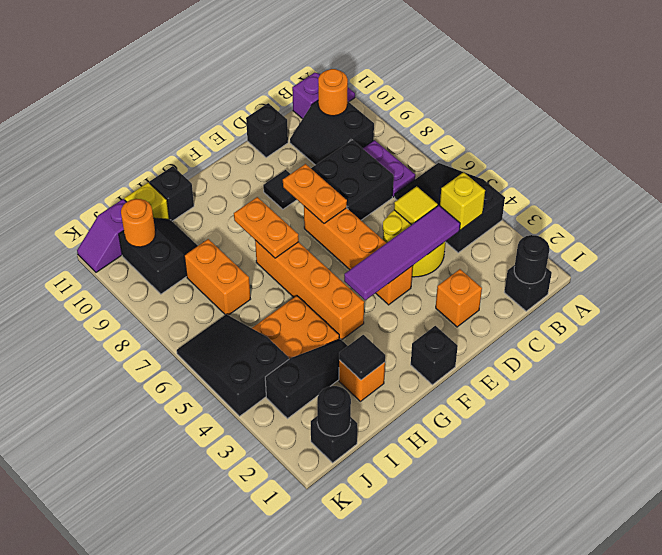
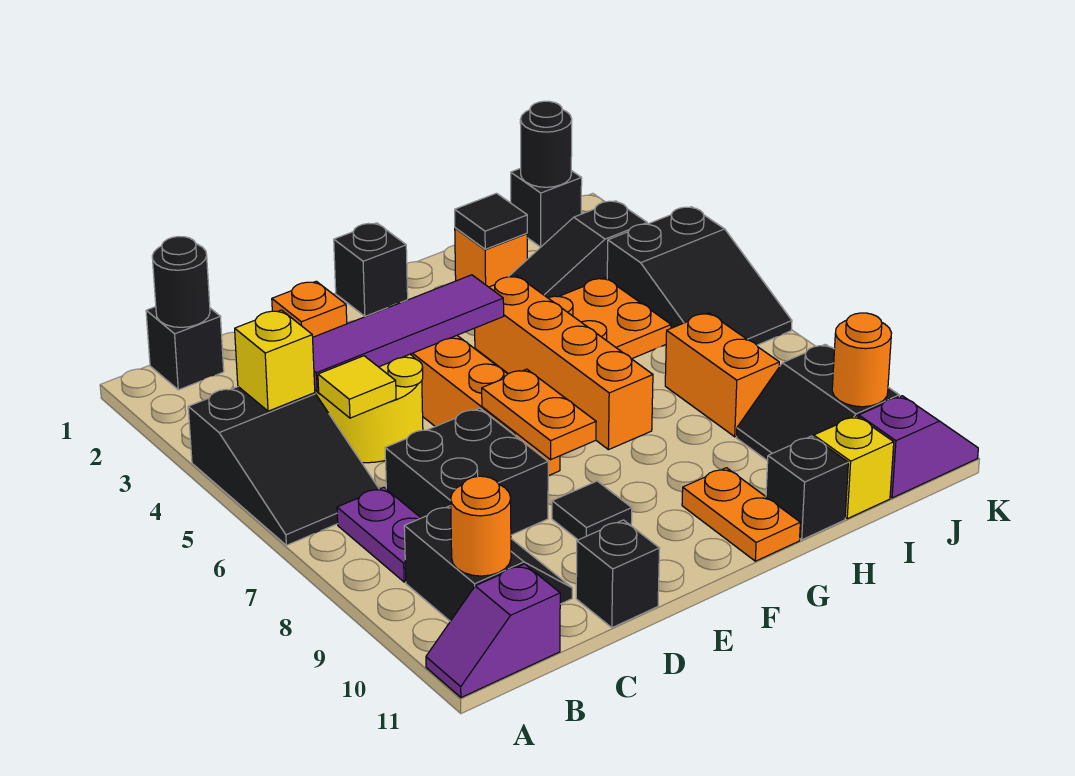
orange plate G7:G8 level 2 -> orange plate G10:G11 level 1

